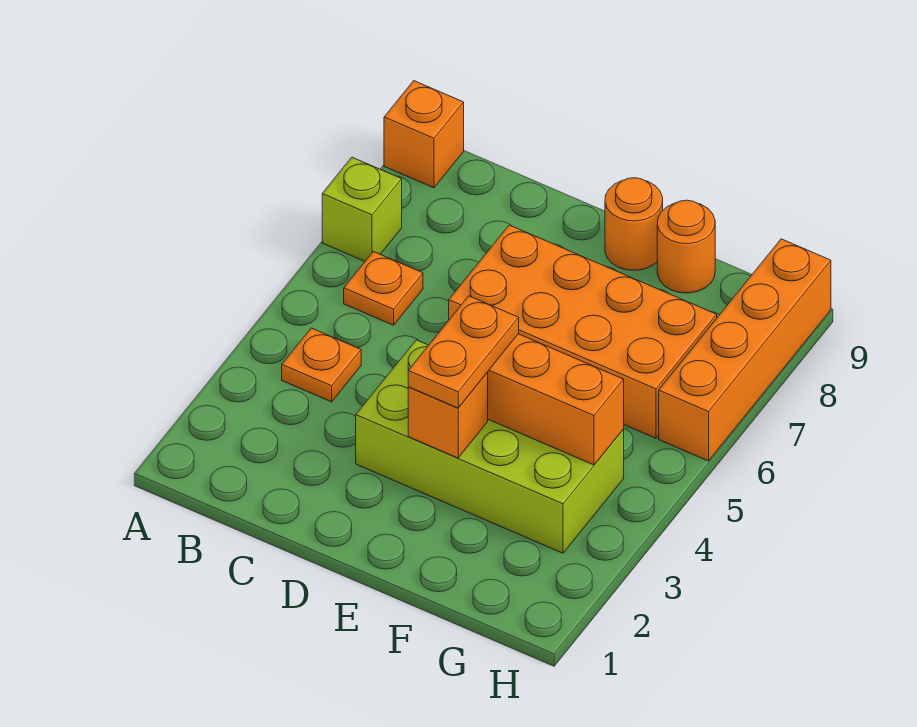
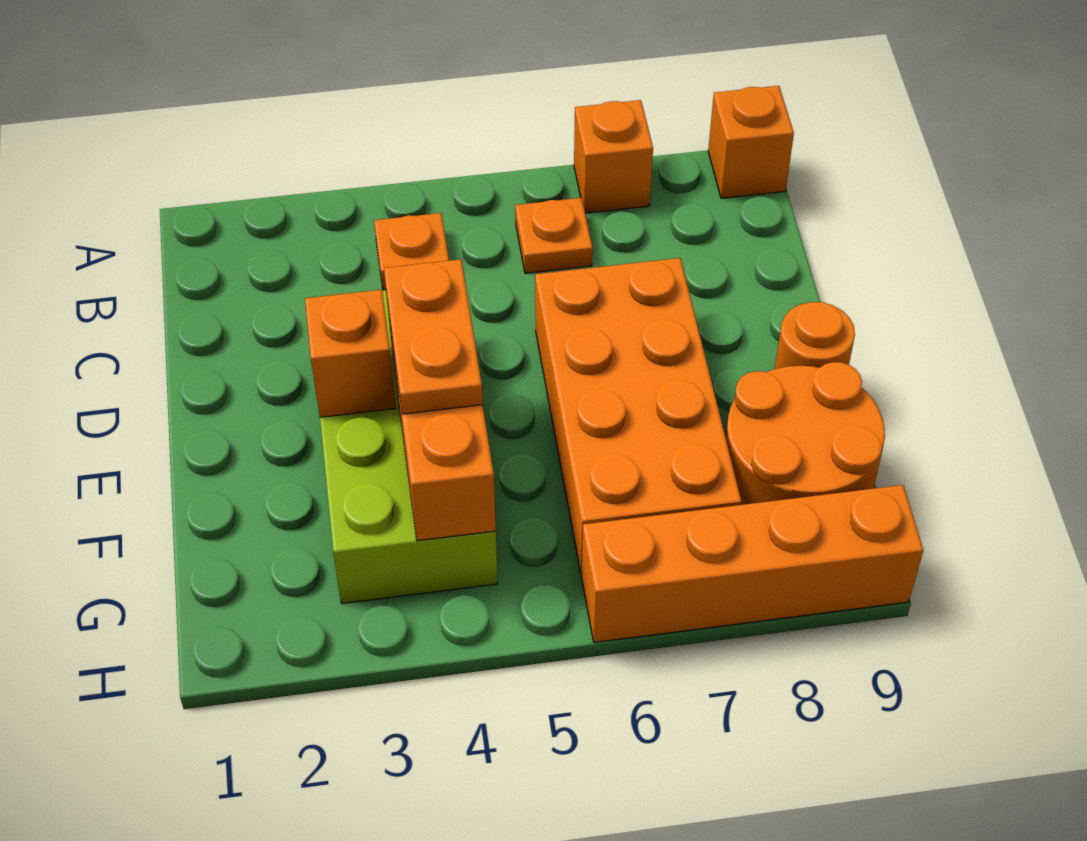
lime brick A7 level 1 -> orange brick A7 level 1
orange plate E3:E4 level 3 -> orange plate E4:F4 level 3
orange round brick F9 level 1 -> orange round brick F8:G9 level 1

